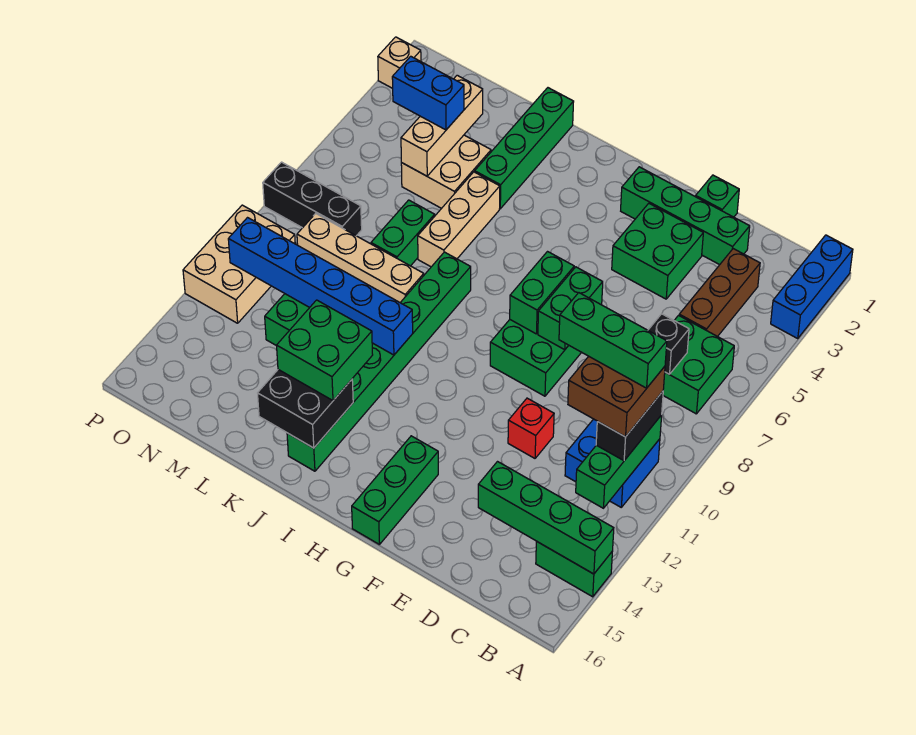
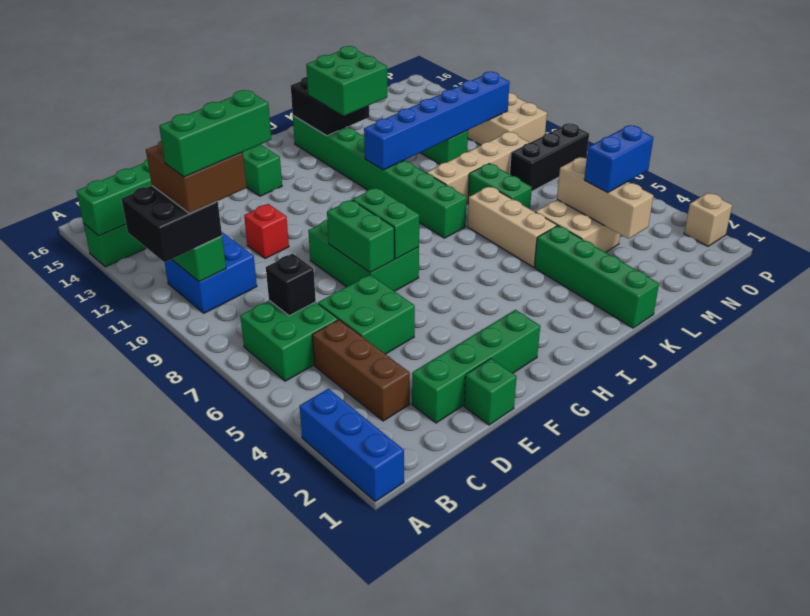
black brick B10:B11 level 3 -> black brick A10:B11 level 3
green brick E3:F4 level 1 -> green brick D5:E6 level 1

